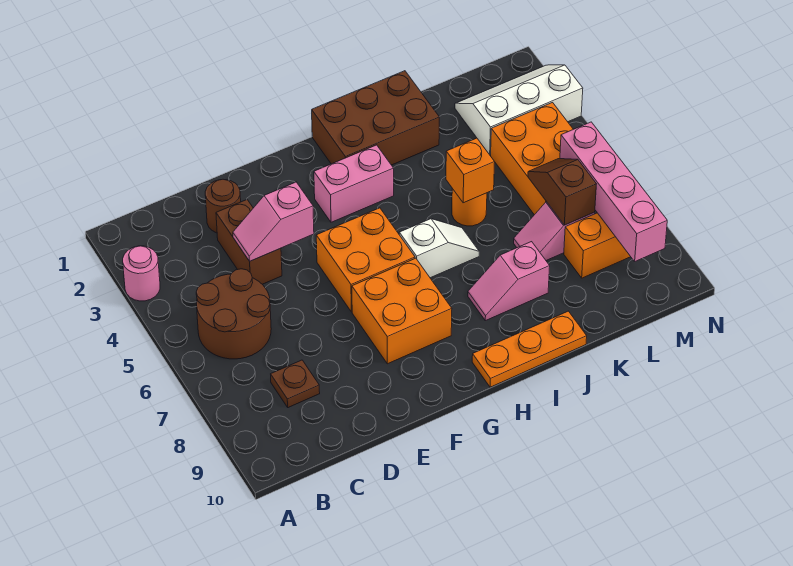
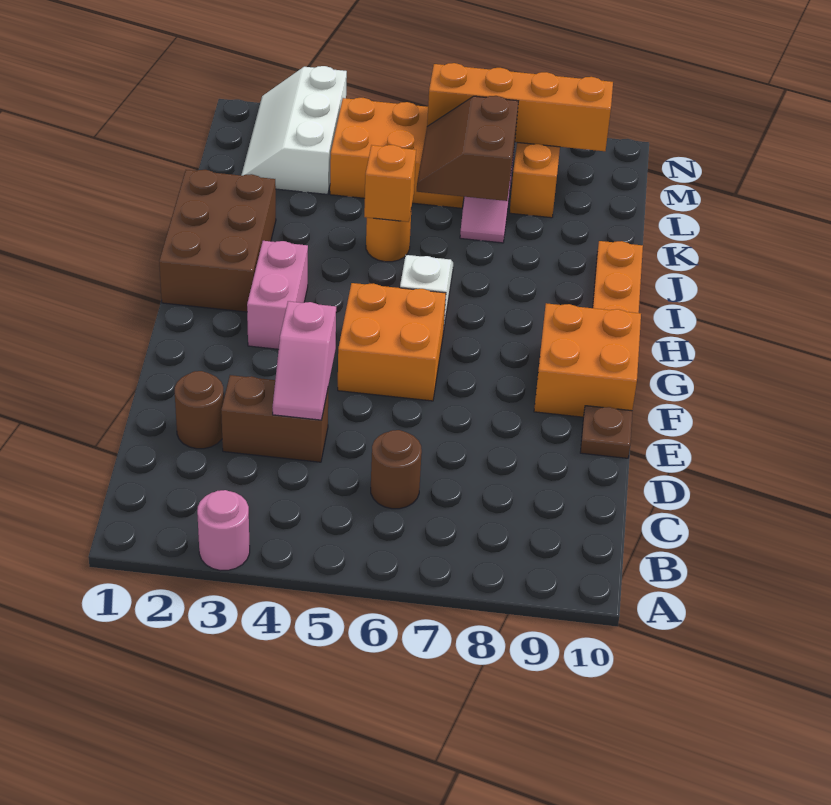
brown round brick B5:C6 level 1 -> brown round brick C6 level 1
brown plate C8 level 1 -> brown plate E10 level 1
orange brick F7:G8 level 1 -> orange brick F9:G10 level 1
pink slope I8:J8 level 1 top J -> none
brown slope L6:L7 level 2 top 7 -> brown slope K6:L7 level 2 top 7
pink brick M6:M9 level 2 -> orange brick M6:M9 level 2

